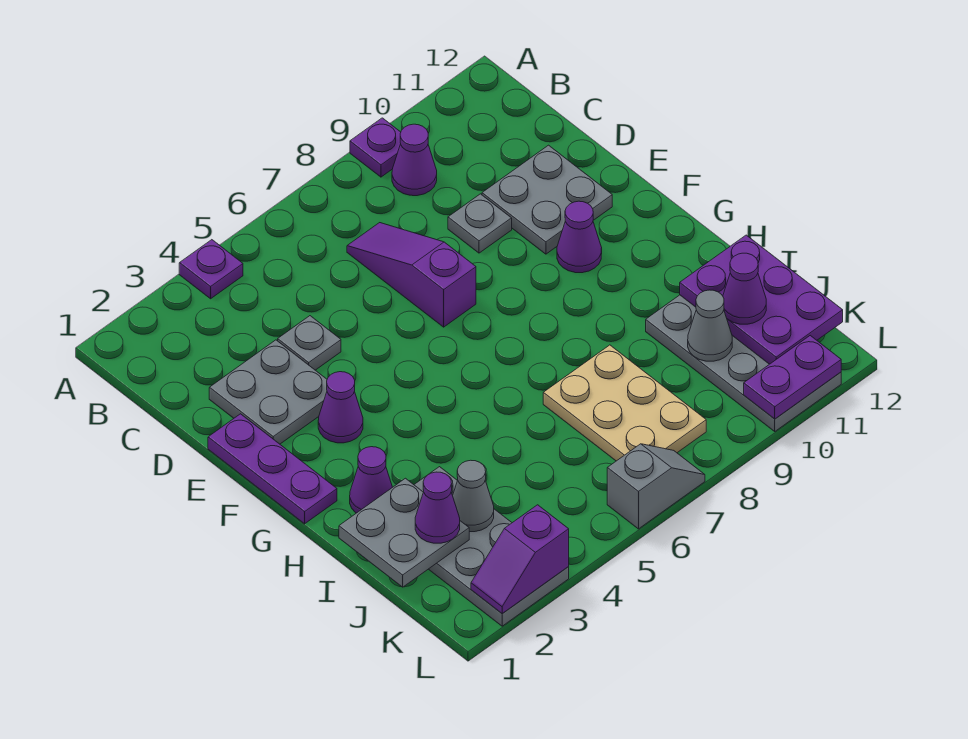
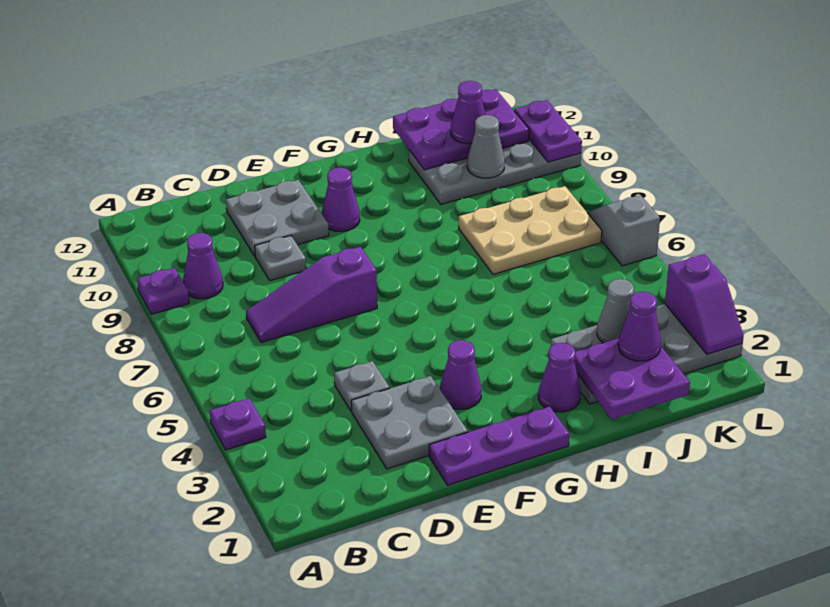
grey plate I1:J2 level 2 -> purple plate I1:J2 level 2

